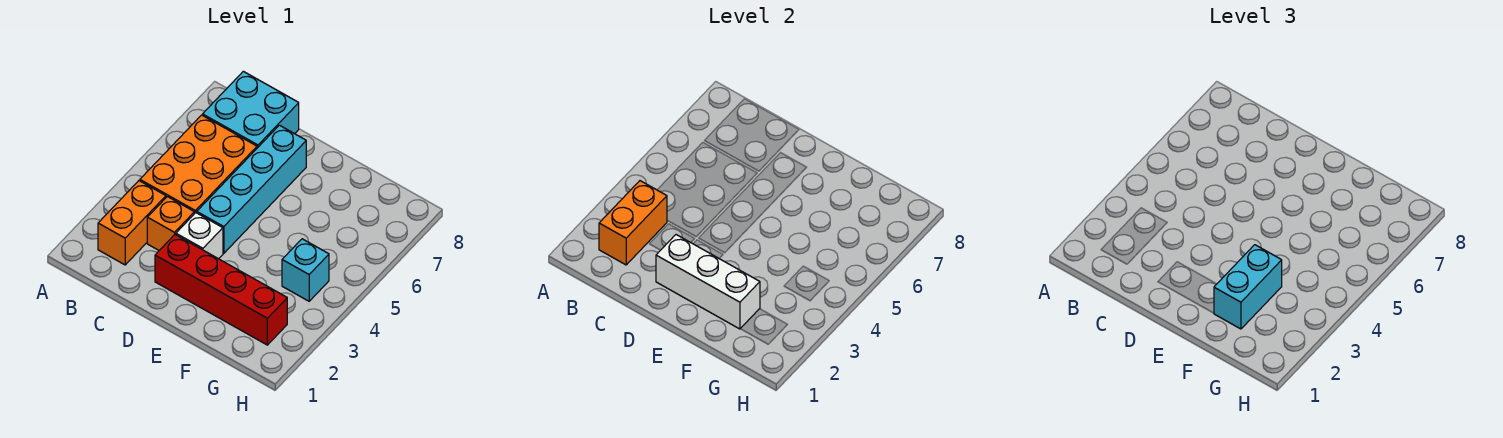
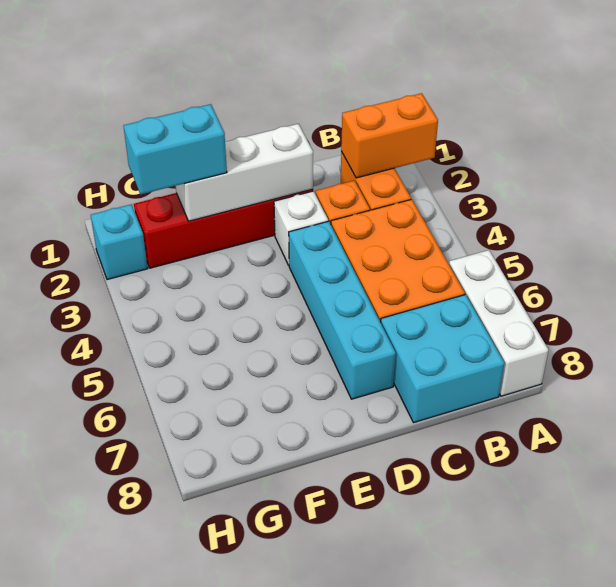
none -> white brick A6:A8 level 1
orange brick B2:B3 level 2 -> orange brick A2:B2 level 2
cyan brick F2:F3 level 3 -> cyan brick F2:G2 level 3
cyan brick G4 level 1 -> cyan brick H2 level 1

